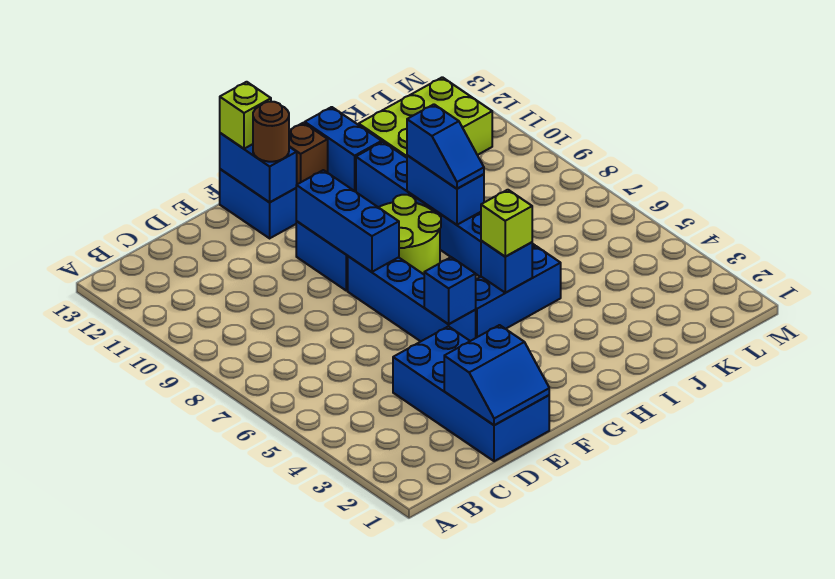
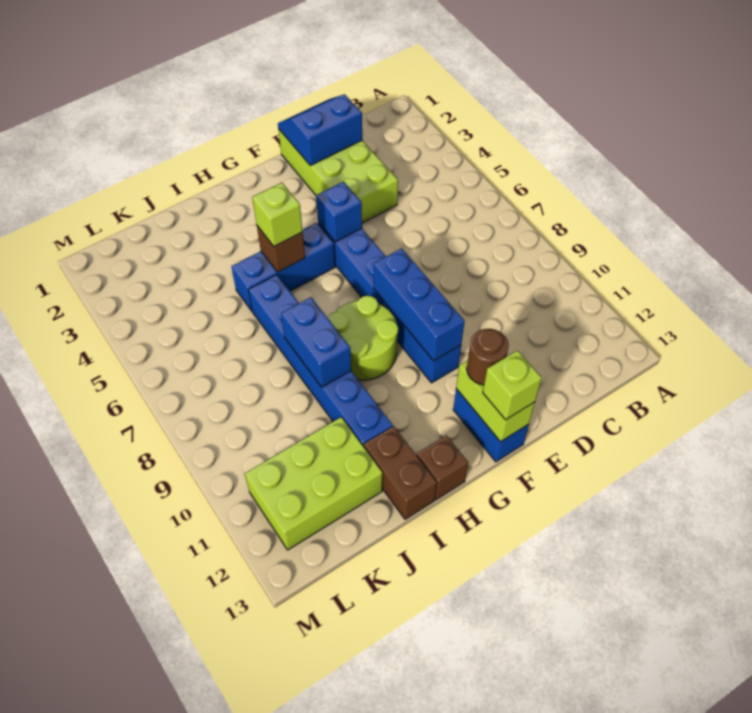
blue brick D1:E4 level 1 -> lime brick D1:E4 level 1
blue brick F12:F13 level 2 -> lime brick F12:F13 level 2
blue brick H5 level 2 -> brown brick H5 level 2
blue slope I8:I9 level 3 top 9 -> none
blue brick I12:I13 level 1 -> brown brick I12:I13 level 1

